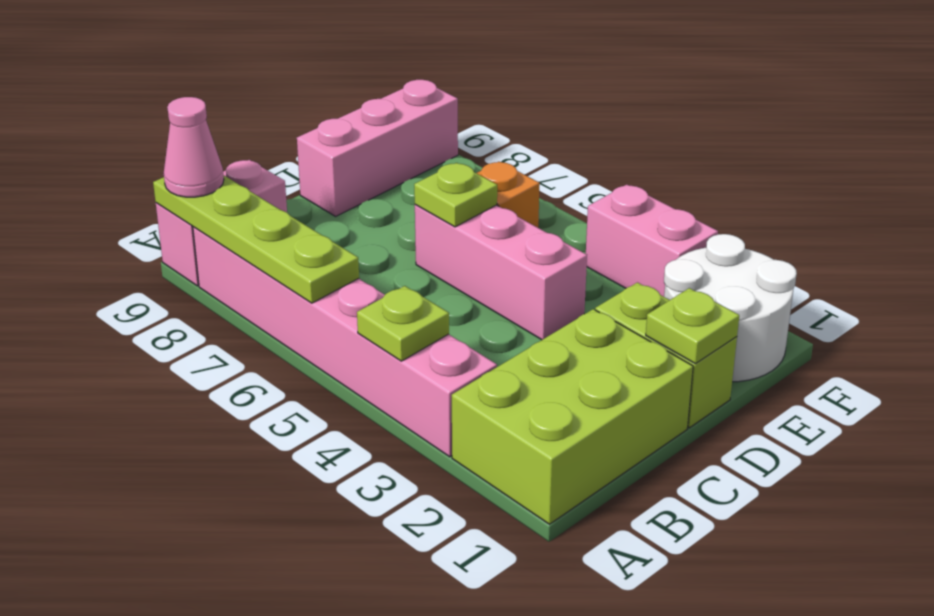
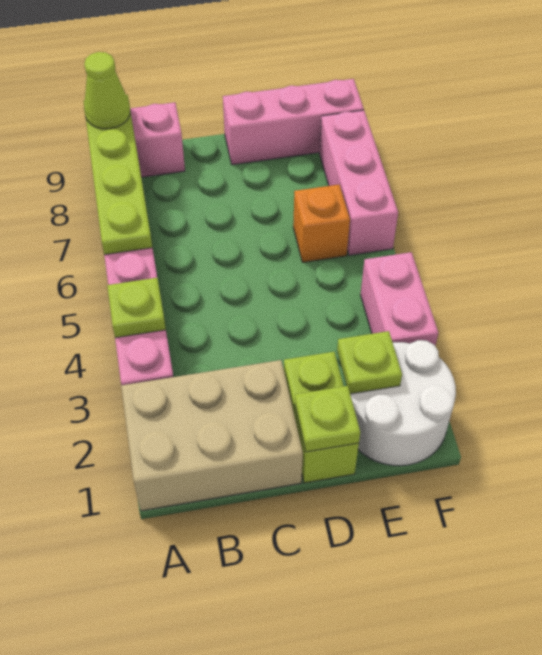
lime brick A1:C2 level 1 -> tan brick A1:C2 level 1
pink cone A9 level 3 -> lime cone A9 level 3
pink brick D4:D6 level 1 -> pink brick F6:F8 level 1
lime plate D6 level 2 -> lime plate E2 level 2

